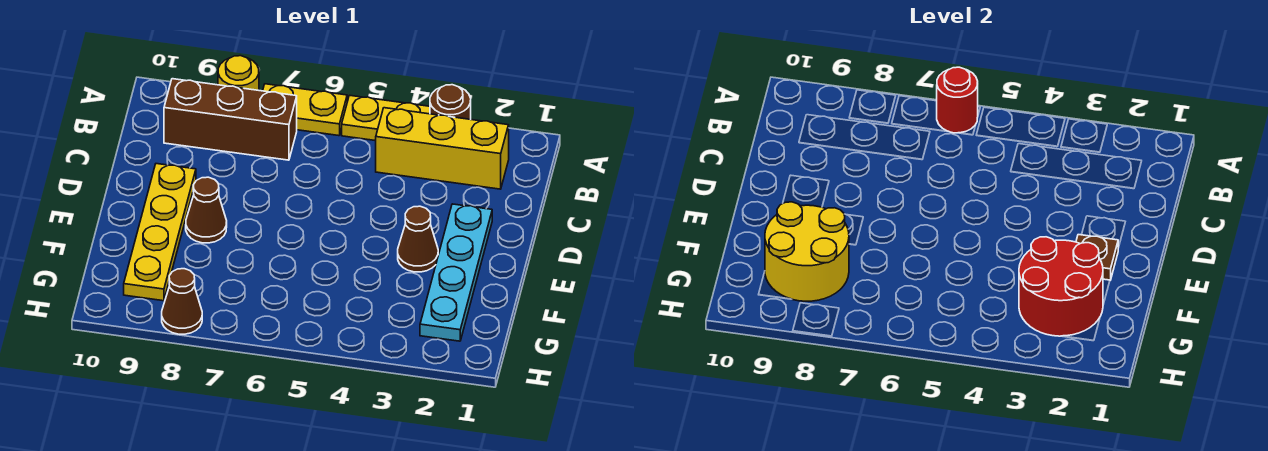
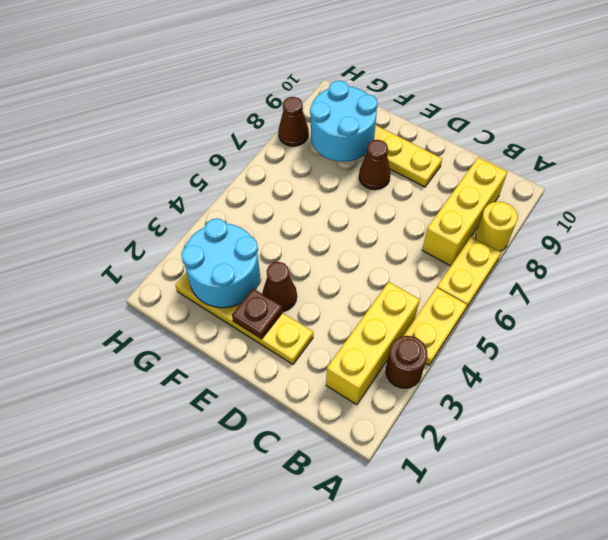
red round brick A6 level 2 -> none
brown brick B7:B9 level 1 -> yellow brick B7:B9 level 1
cyan plate D2:G2 level 1 -> yellow plate D2:G2 level 1
red round brick F2:G3 level 2 -> cyan round brick F2:G3 level 2
yellow round brick F8:G9 level 2 -> cyan round brick F8:G9 level 2

